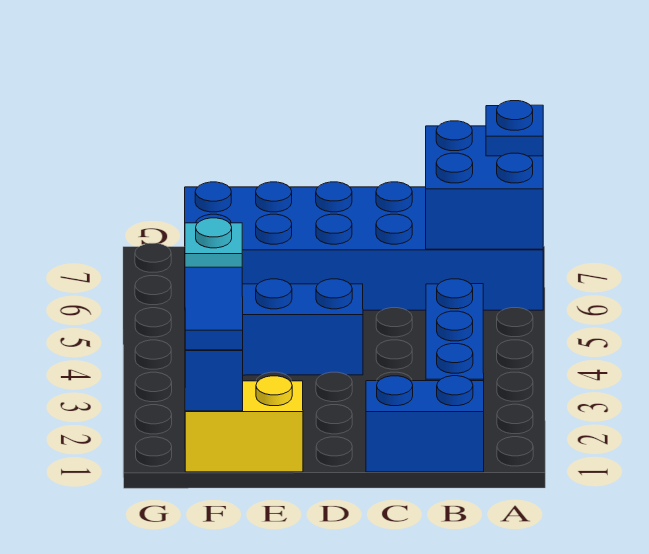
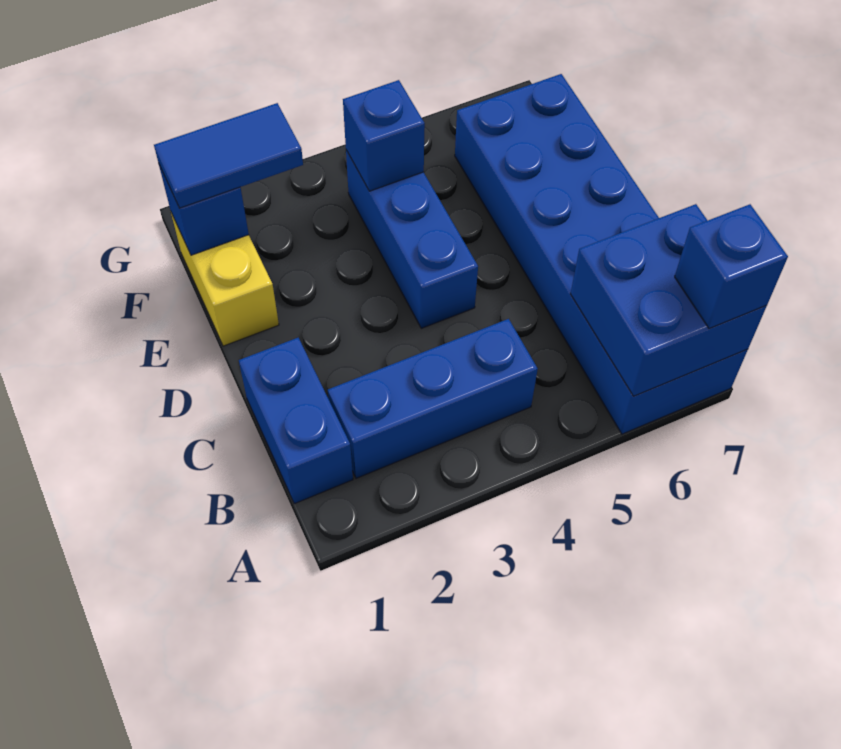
blue plate A7 level 3 -> blue brick A7 level 3
cyan brick F4 level 2 -> blue brick F4 level 2

